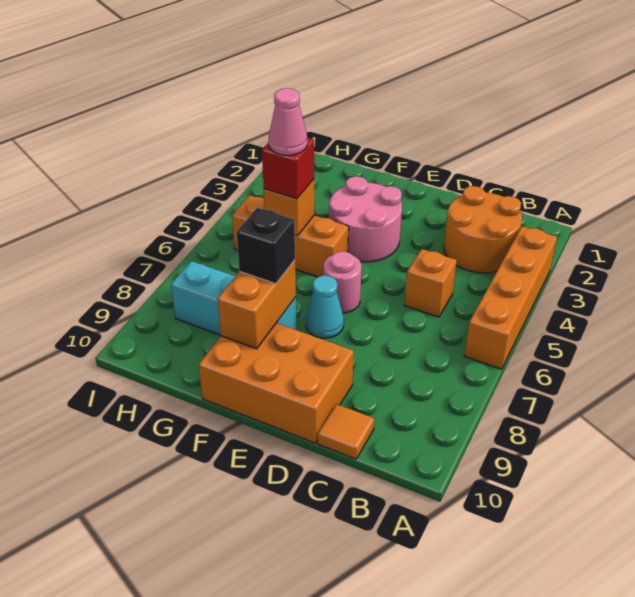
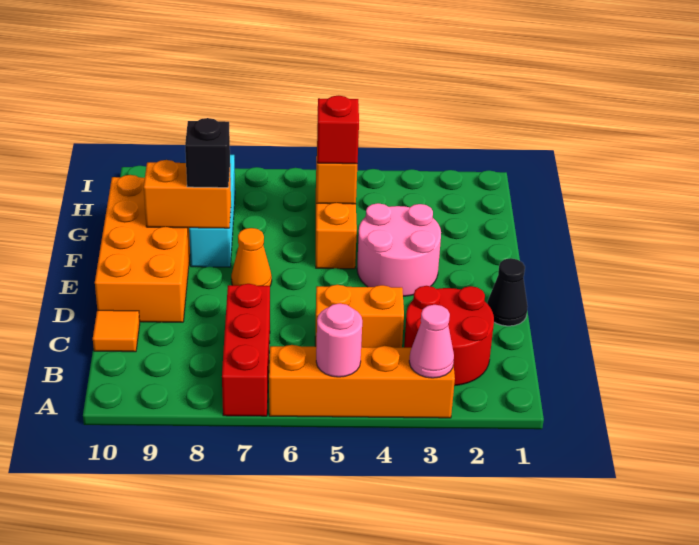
none -> red brick A7:C7 level 1
orange round brick B2:C3 level 1 -> red round brick B2:C3 level 1
orange brick C5 level 1 -> orange brick C4:C5 level 1
none -> black cone D1 level 1
orange brick D9:F10 level 1 -> orange brick D9:G10 level 1
pink round brick E6 level 1 -> pink round brick A5 level 2
cyan cone E7 level 1 -> orange cone E7 level 1
pink cone G5 level 4 -> pink cone A3 level 2

